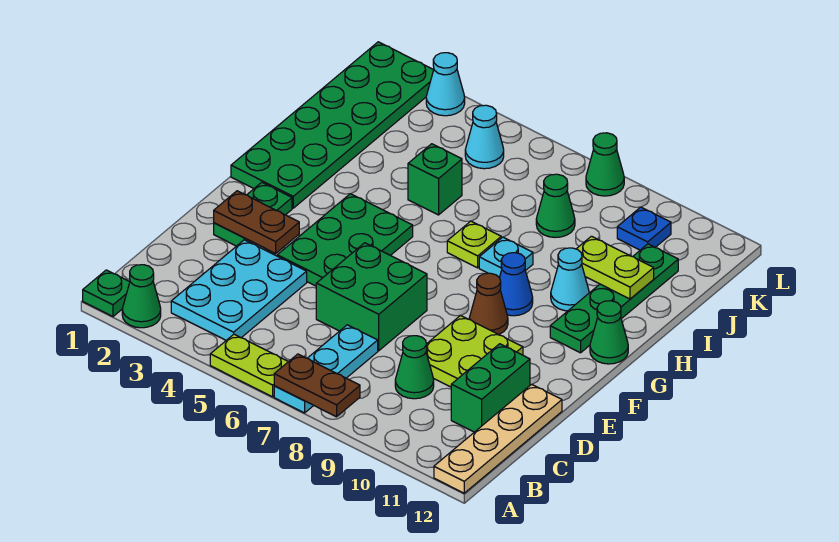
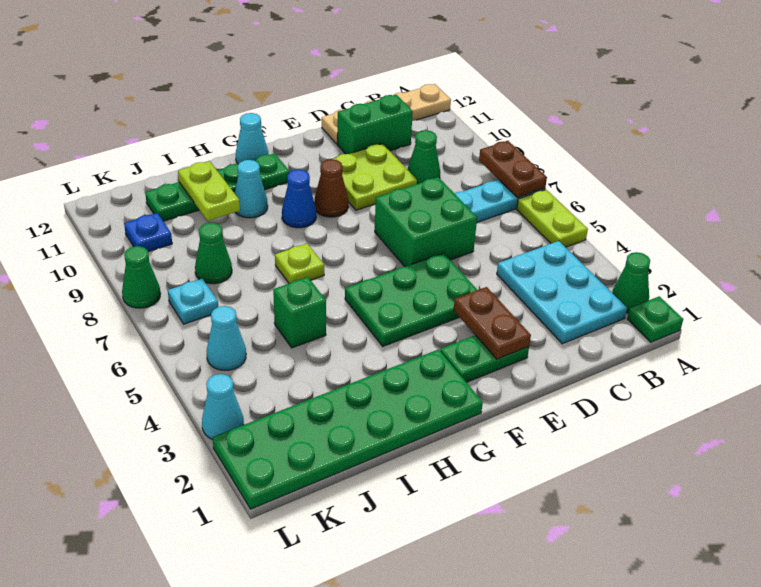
cyan plate B3:D4 level 1 -> cyan plate B2:C4 level 1
green cone G12 level 1 -> cyan cone G12 level 1
cyan plate H8 level 1 -> cyan plate K7 level 1

